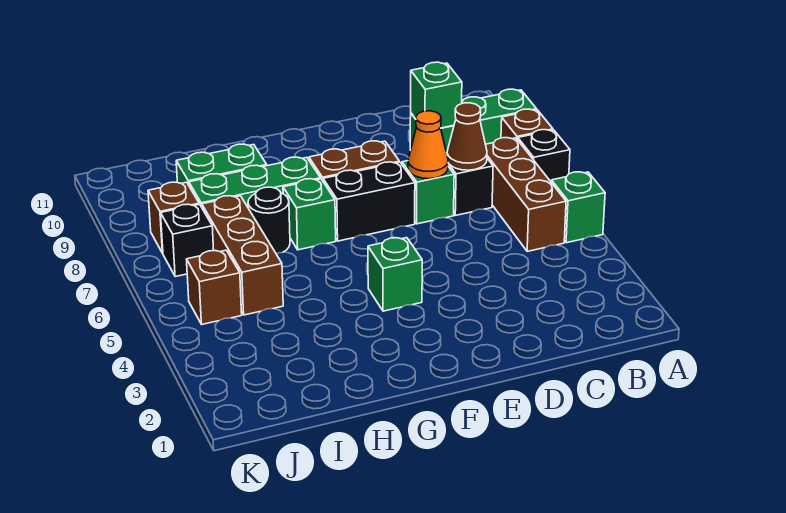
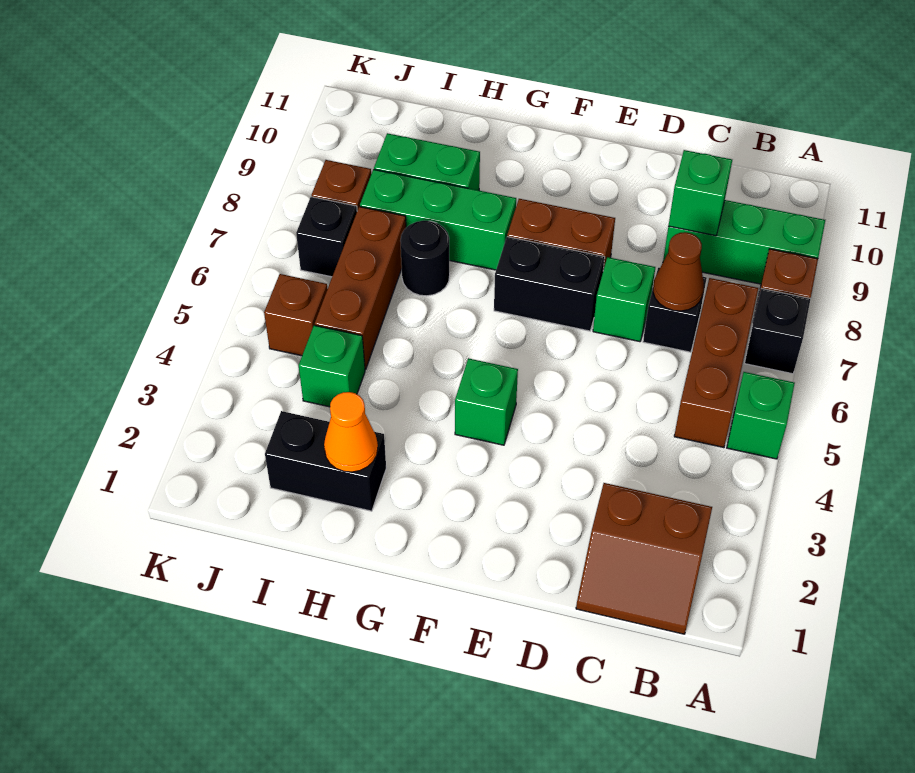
none -> brown slope B1:C2 level 1 top 2
orange cone D7 level 2 -> orange cone H2 level 2
green brick G7 level 1 -> green brick I4 level 1
none -> black brick H2:I2 level 1

